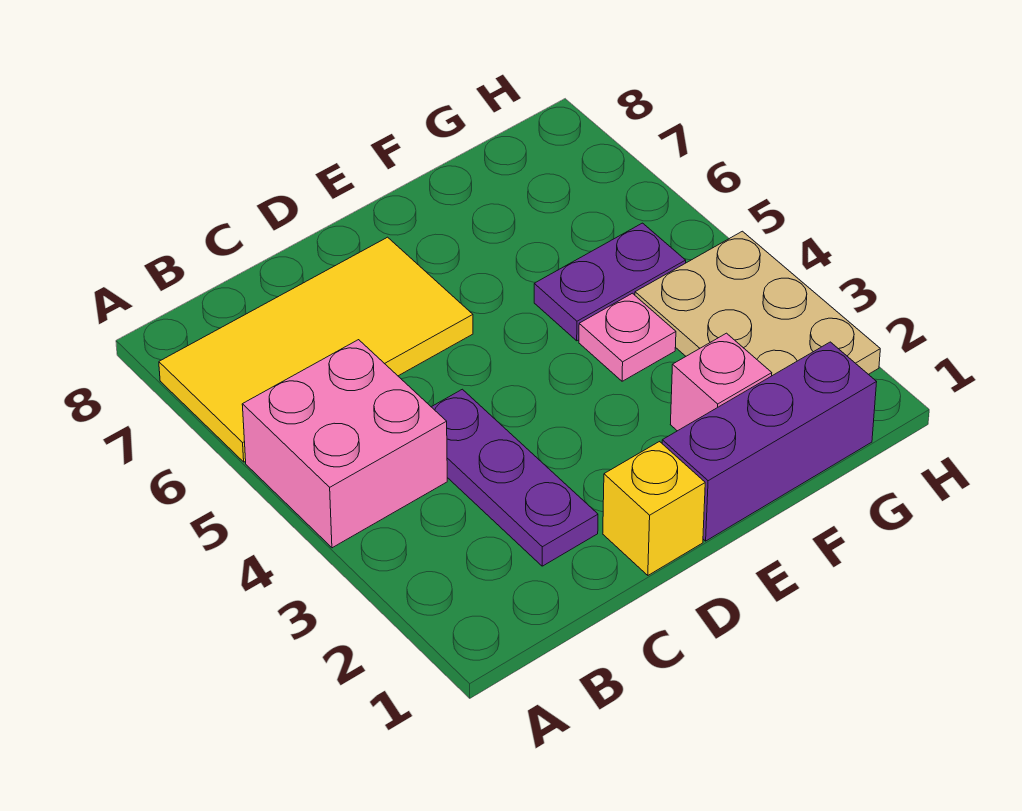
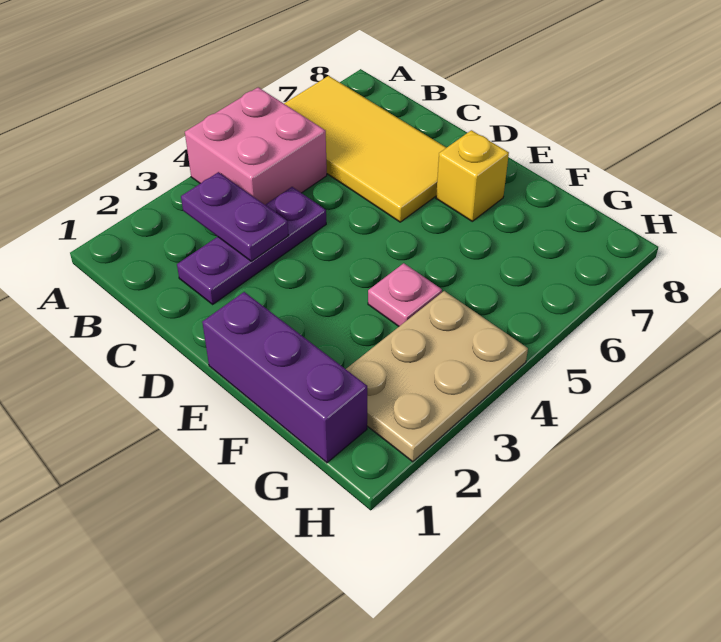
yellow brick D1 level 1 -> yellow brick E7 level 1
pink brick F2 level 1 -> none
purple plate F5:G5 level 1 -> purple plate B3:C3 level 2

